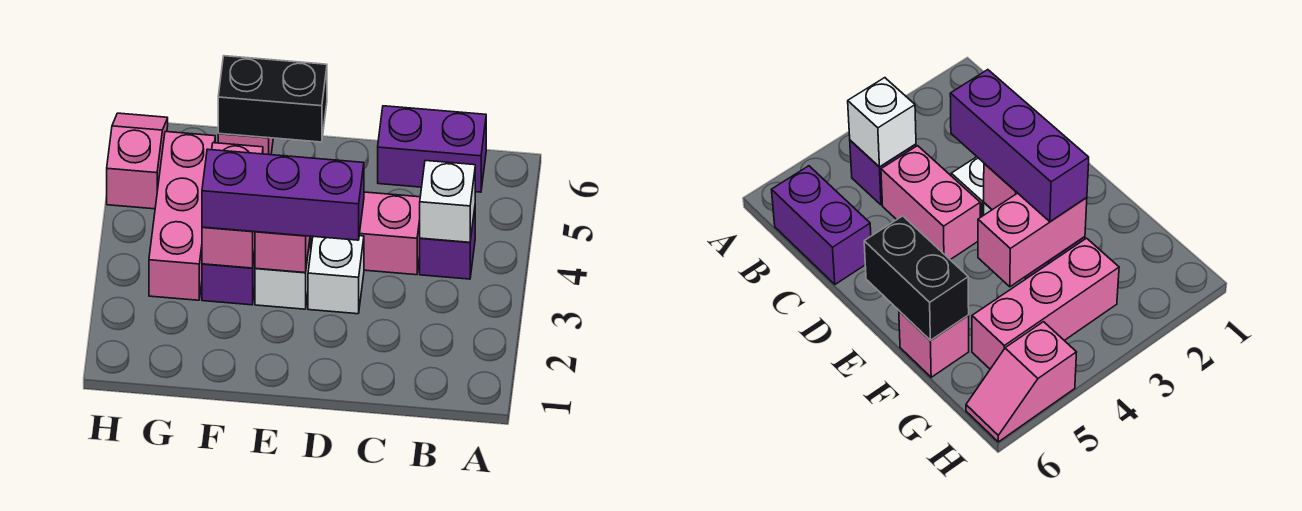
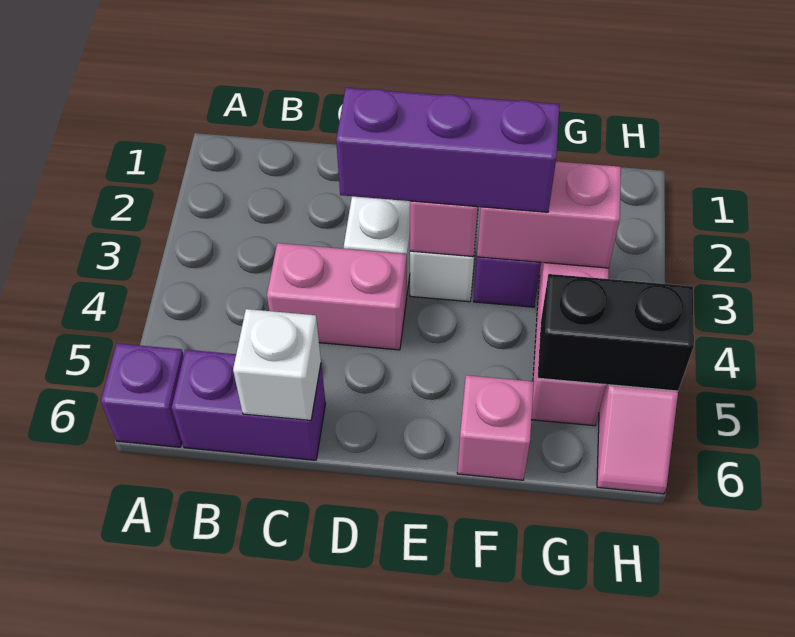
purple brick B4 level 1 -> purple brick A6 level 1
white brick B4 level 2 -> white brick C6 level 2
black brick E6:F6 level 2 -> black brick G5:H5 level 2
pink brick F3:F4 level 2 -> pink brick F3:G3 level 2

